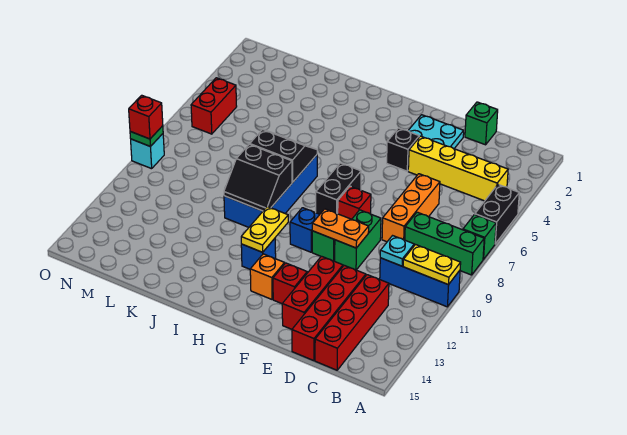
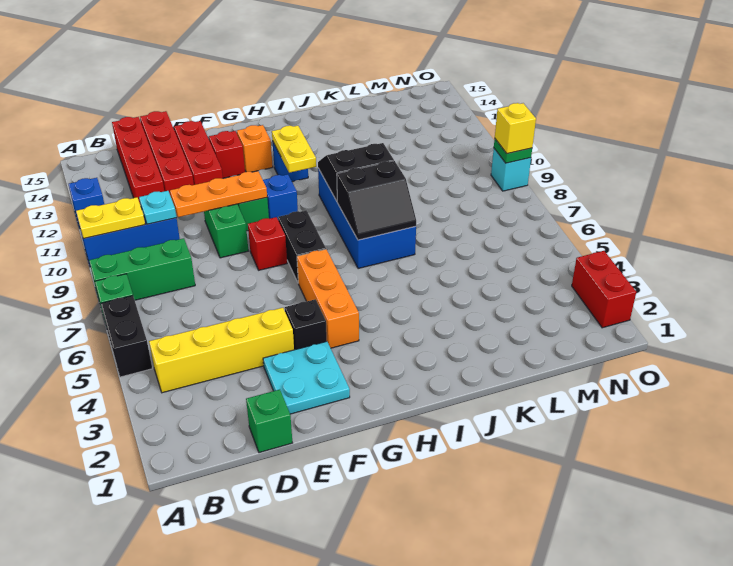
none -> blue brick A12 level 1
orange brick D6:D8 level 1 -> orange brick G4:G6 level 1
orange plate E10:F10 level 2 -> orange plate D10:F10 level 2
red brick N5:N6 level 1 -> red brick O2:O3 level 1
red brick O9 level 3 -> yellow brick O9 level 3

